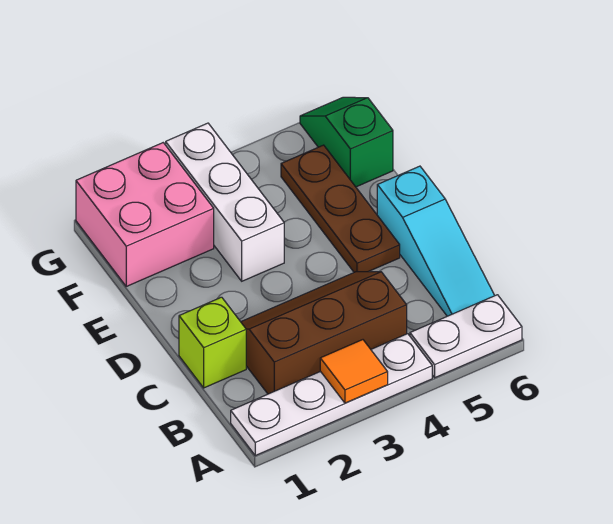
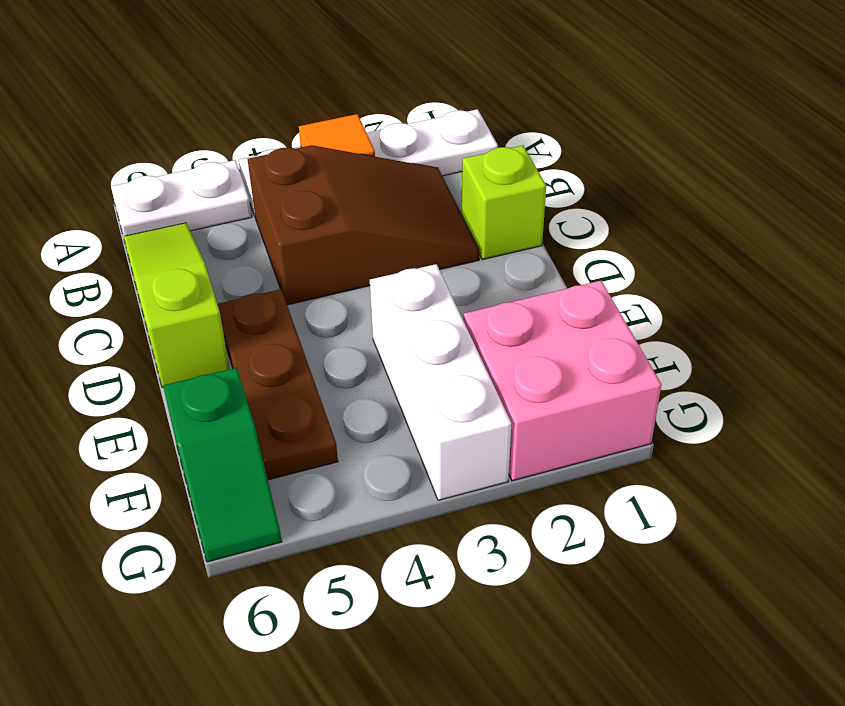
brown slope B2:C4 level 1 top B -> brown slope B2:C4 level 1 top 4
cyan slope B6:D6 level 1 top D -> lime slope B6:D6 level 1 top D

